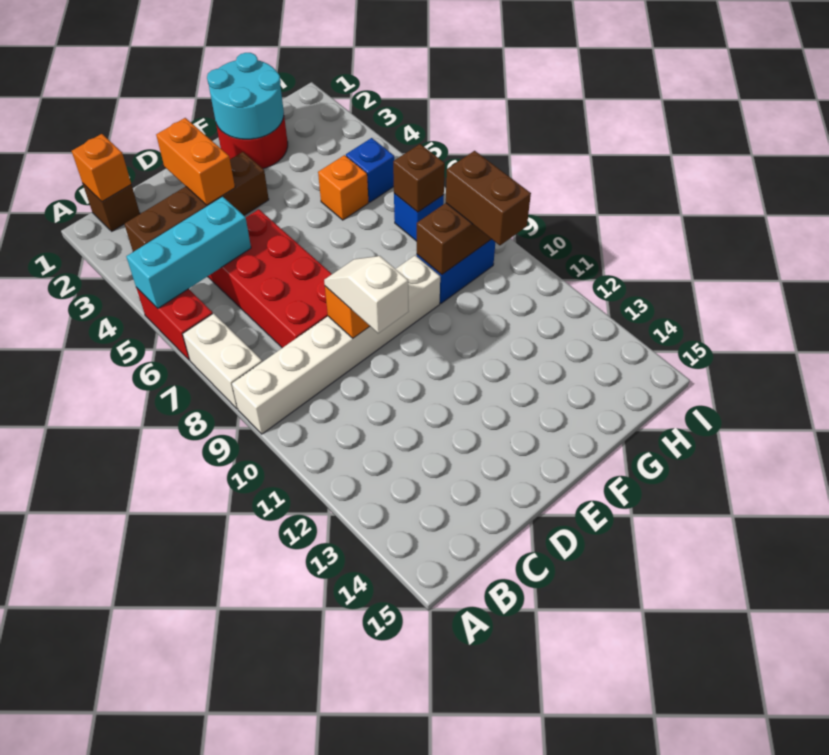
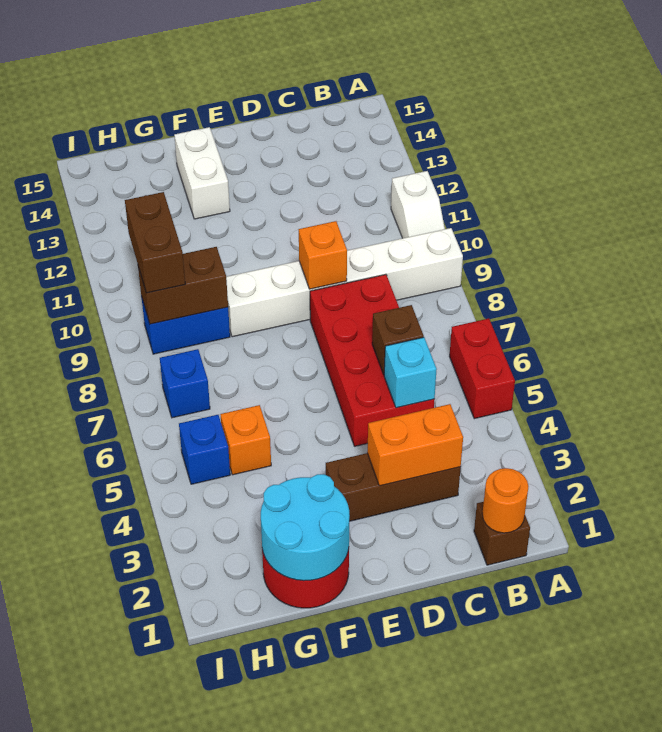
cyan brick A5:C5 level 2 -> cyan brick C5 level 2
white brick A7:A8 level 1 -> white brick F13:F14 level 1
orange brick B1 level 2 -> orange round brick B1 level 2
brown brick B3:E3 level 1 -> brown brick C3:E3 level 1
orange brick D2:D3 level 2 -> orange brick C3:D3 level 2
white slope D9:D10 level 3 top 10 -> white slope A10:A11 level 1 top 11
brown brick H7 level 2 -> brown brick C6 level 2

